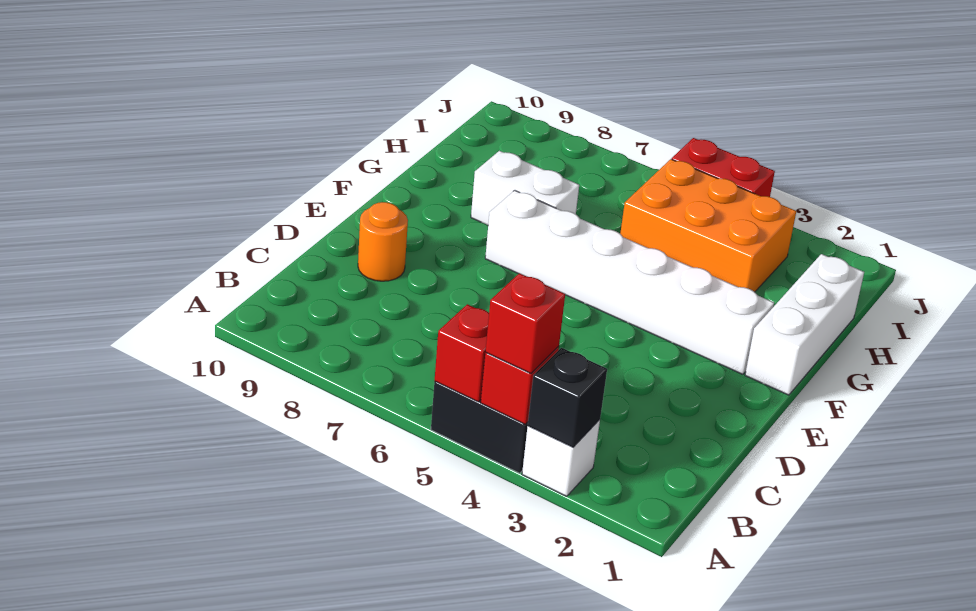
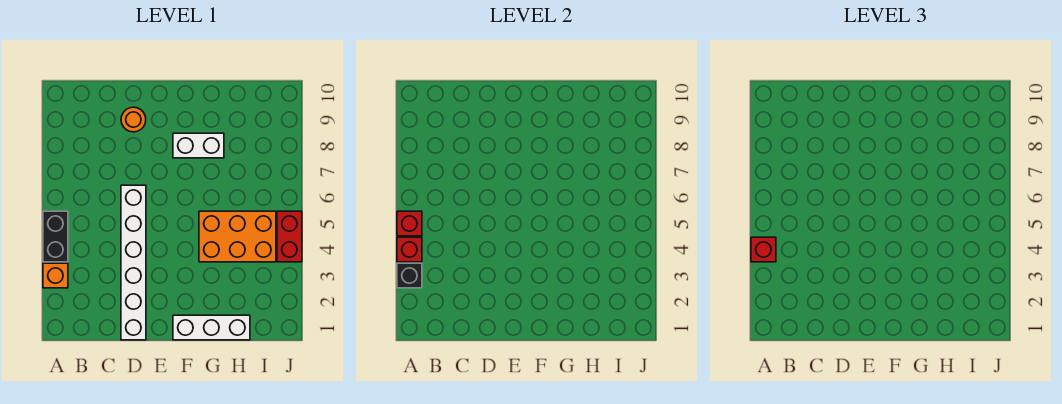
white brick A3 level 1 -> orange brick A3 level 1
white brick F2:F7 level 1 -> white brick D1:D6 level 1
white brick G7:G8 level 1 -> white brick F8:G8 level 1
orange brick H3:I5 level 1 -> orange brick G4:I5 level 1

